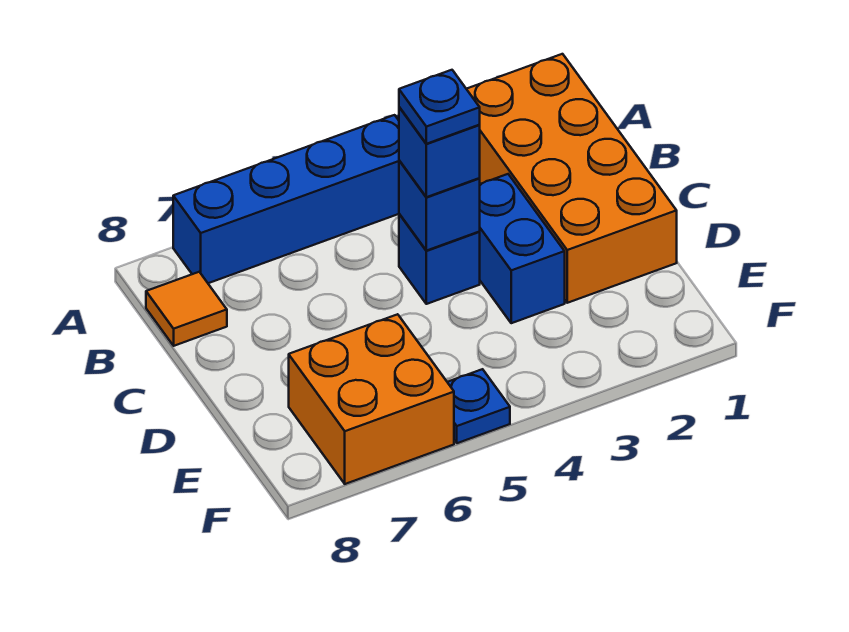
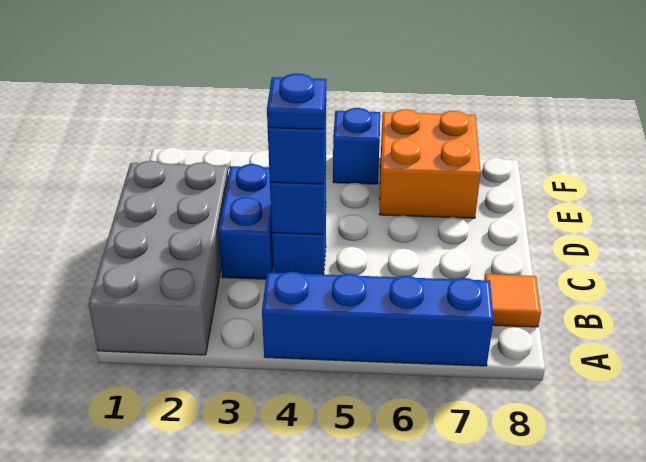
orange brick A1:D2 level 1 -> grey brick A1:D2 level 1
blue plate F5 level 1 -> blue brick F5 level 1

